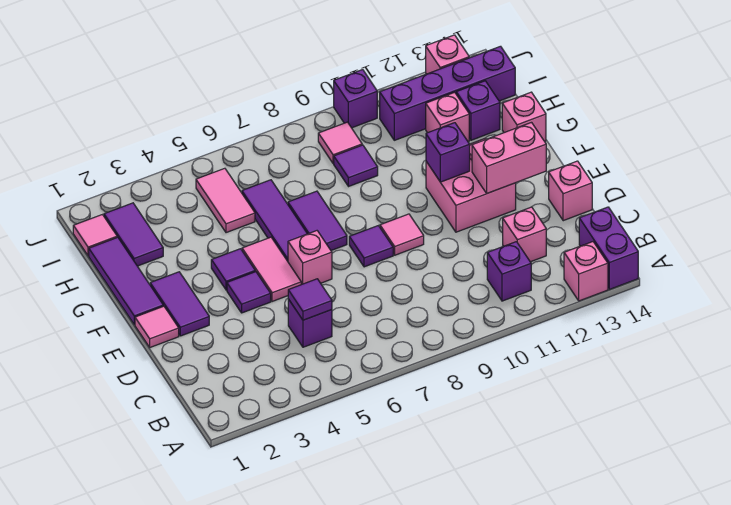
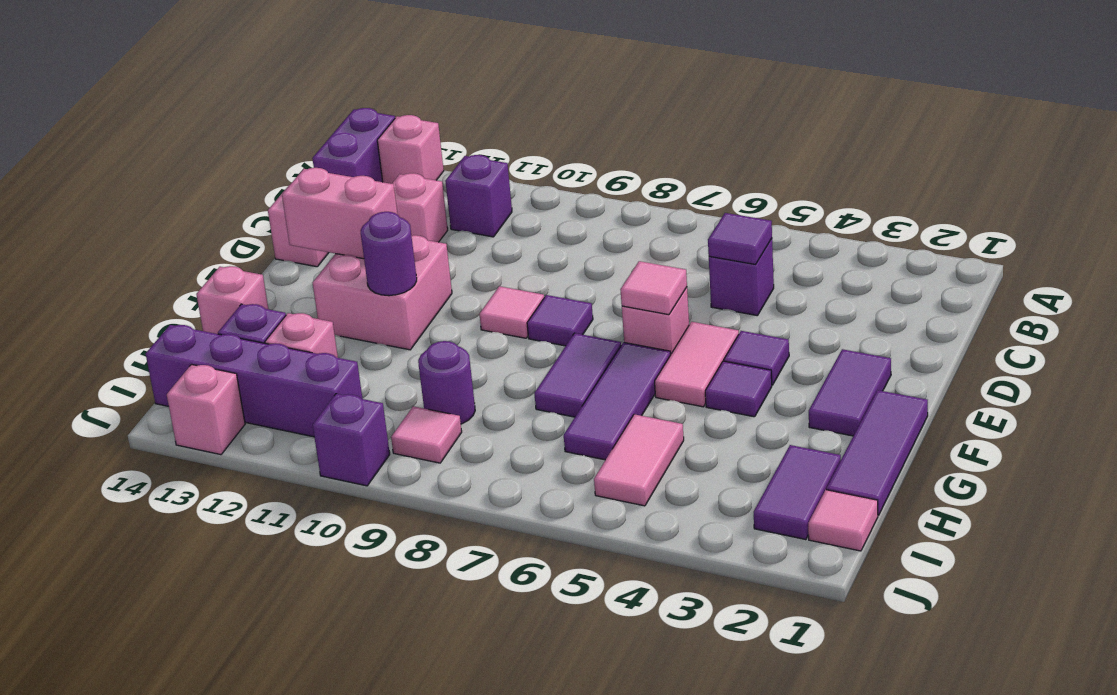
pink tile E1 level 1 -> pink tile E6 level 2
purple brick F11 level 2 -> purple round brick F11 level 2
purple tile H9 level 1 -> purple round brick H9 level 1

